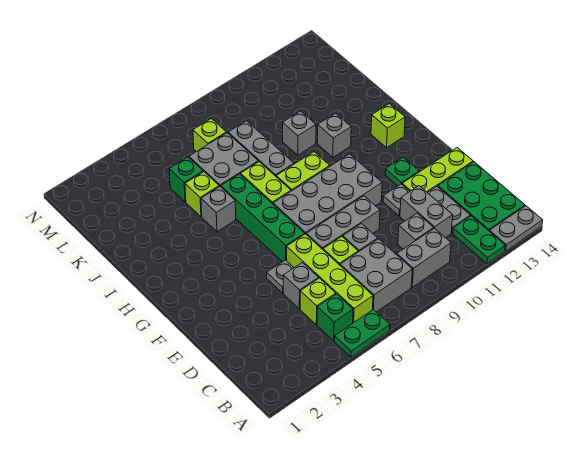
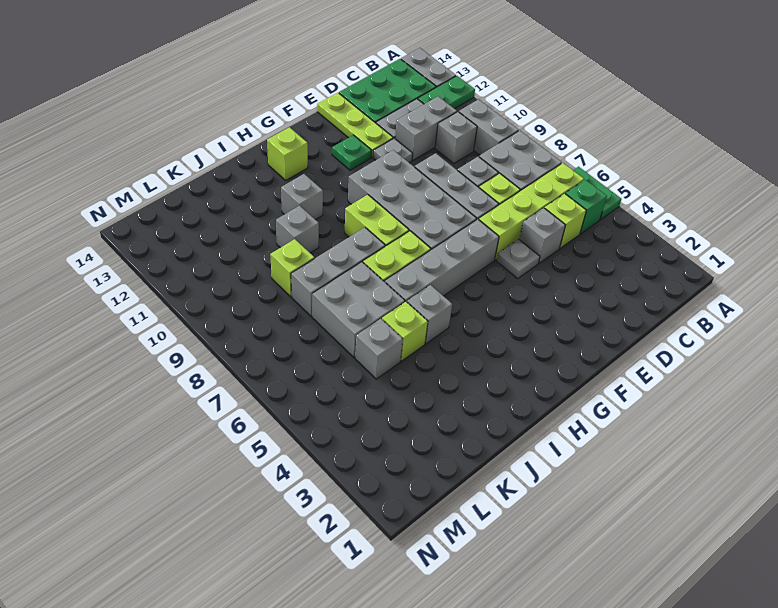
green brick F6:I6 level 1 -> grey brick F6:I6 level 1
green brick K5 level 1 -> grey brick K5 level 1
lime brick L7 level 1 -> lime brick K9 level 1

